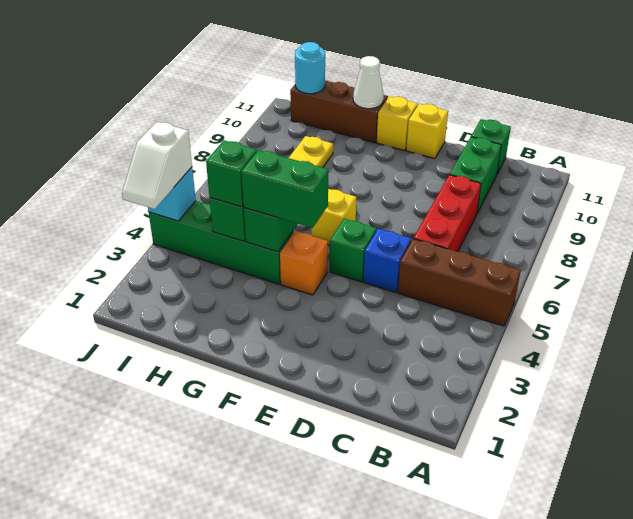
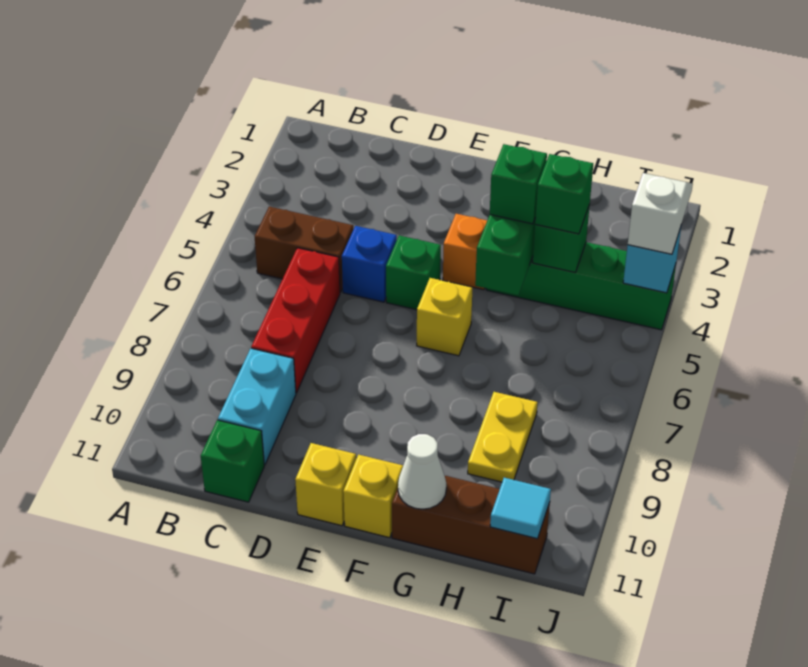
brown brick A5:C5 level 1 -> brown brick B5:C5 level 1
green brick C9:C10 level 1 -> cyan brick C9:C10 level 1
green brick F4:G4 level 3 -> green brick G4 level 3
cyan round brick I11 level 2 -> cyan tile I11 level 2

